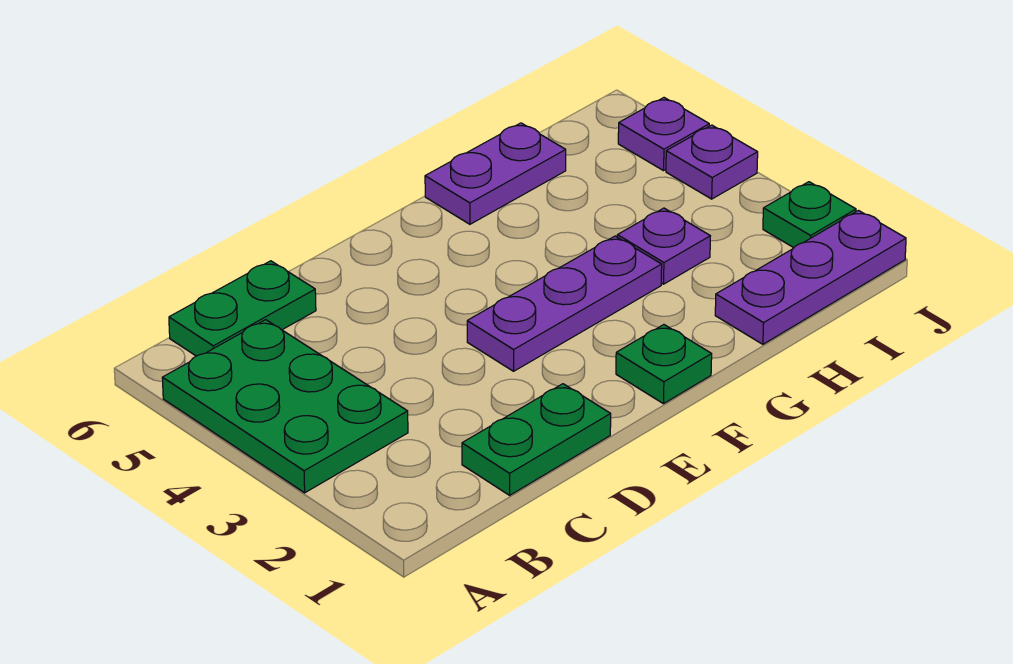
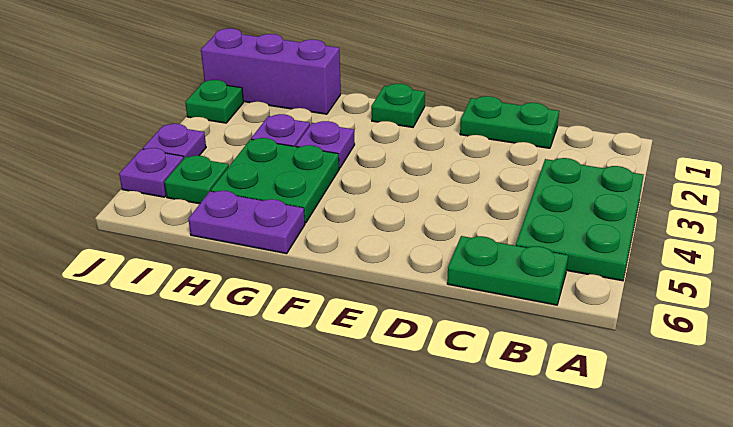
purple plate E3:G3 level 1 -> purple plate G3 level 1
none -> green plate G4:H5 level 1
purple plate H1:J1 level 1 -> purple brick H1:J1 level 1
none -> green plate I5 level 1

